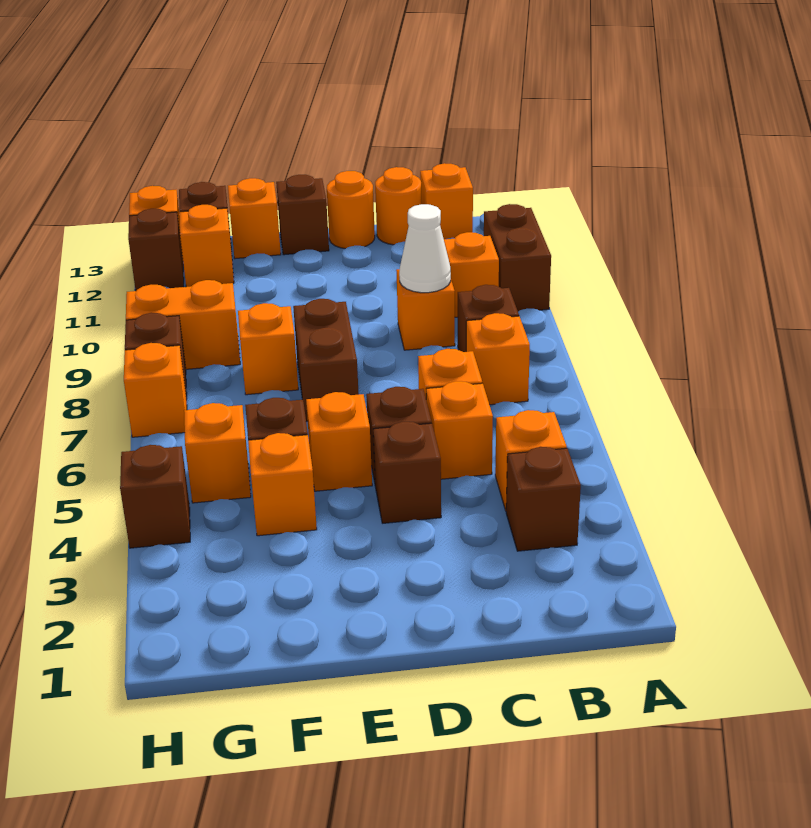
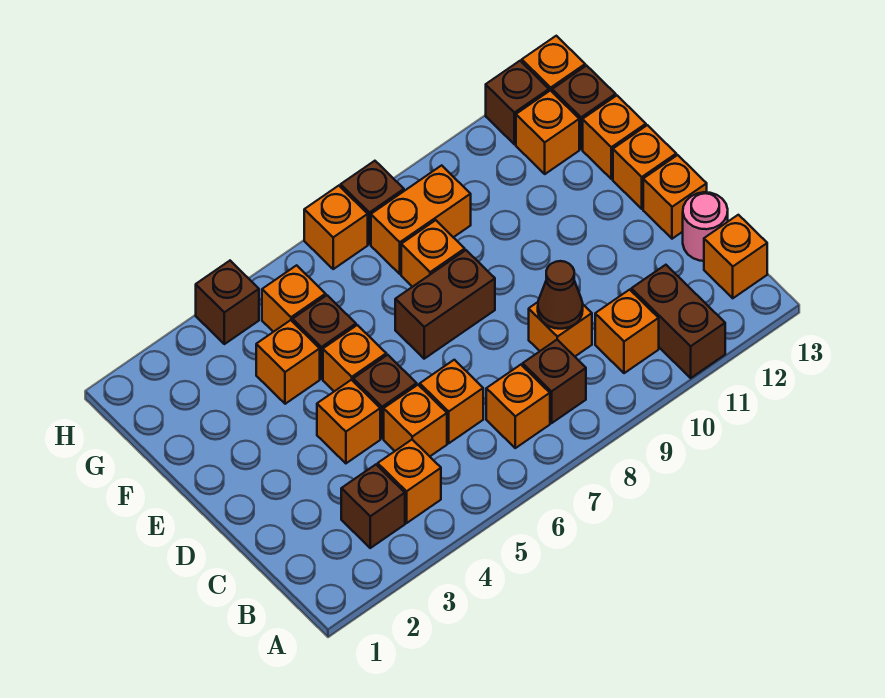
brown brick A10:A11 level 1 -> brown brick A11:B11 level 1
white cone C9 level 2 -> brown cone C9 level 2
orange round brick C13 level 1 -> pink round brick C13 level 1
brown brick D4 level 1 -> orange brick D4 level 1
orange round brick D13 level 1 -> orange brick D13 level 1
brown brick E13 level 1 -> orange brick E13 level 1
orange brick G9:H9 level 1 -> orange brick G8:G9 level 1

